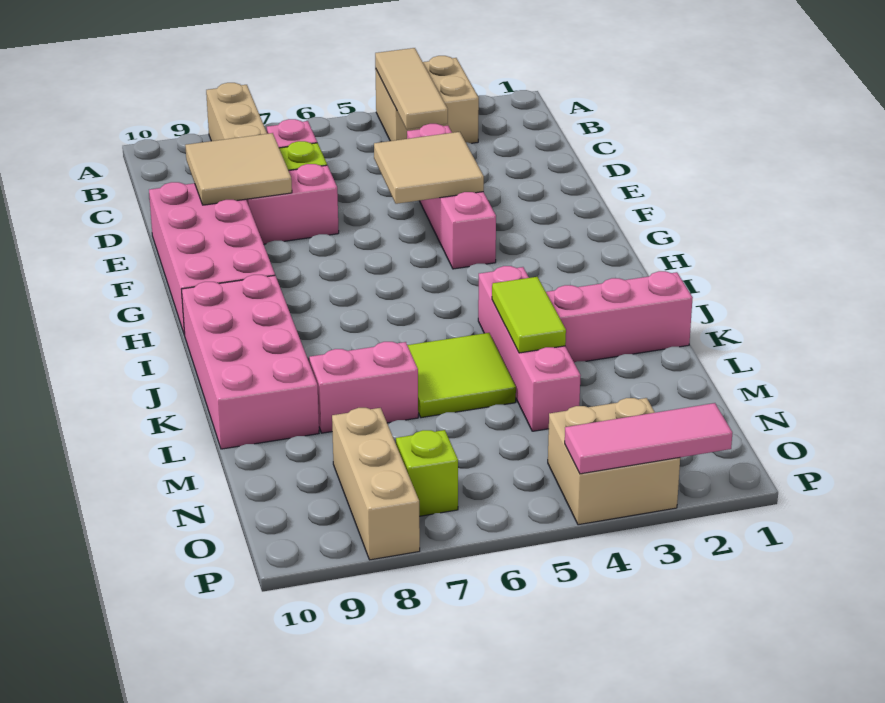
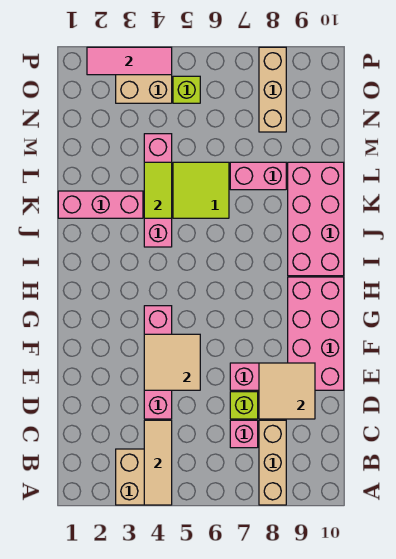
lime brick O7 level 1 -> lime brick O5 level 1

